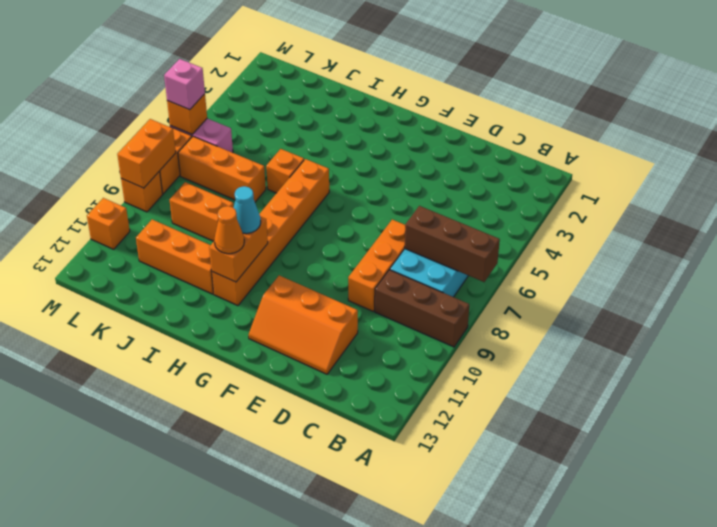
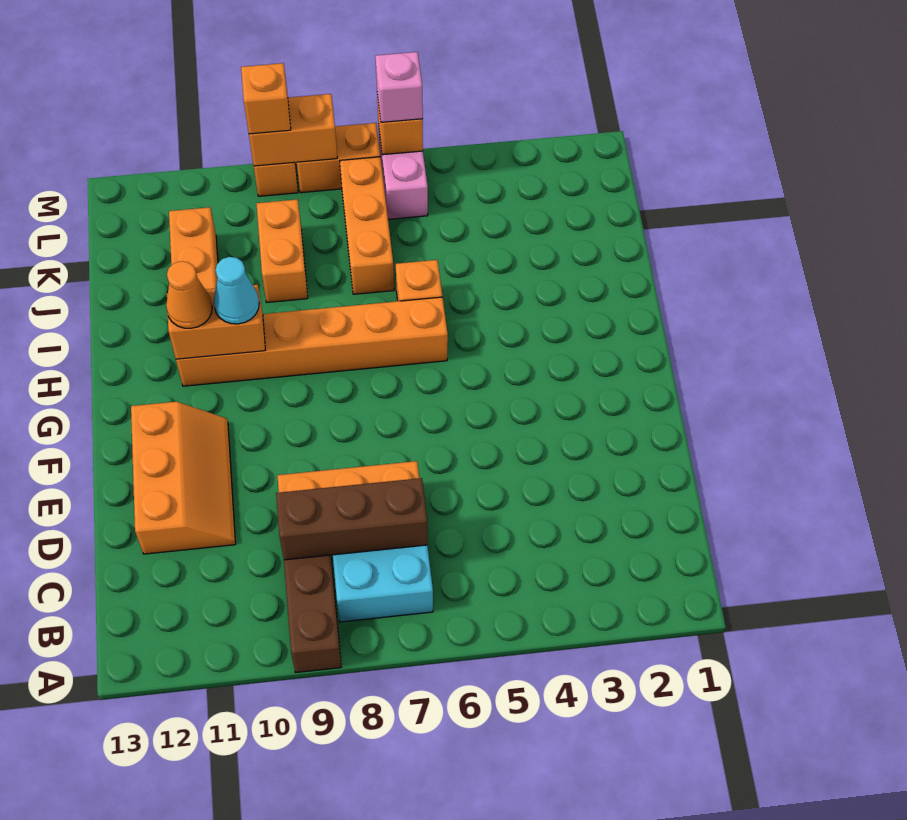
brown brick A7:C7 level 2 -> brown brick C7:C9 level 2
orange slope D11:F12 level 1 top 11 -> orange slope D11:F12 level 1 top 12
orange brick M11 level 1 -> orange brick M9 level 3

